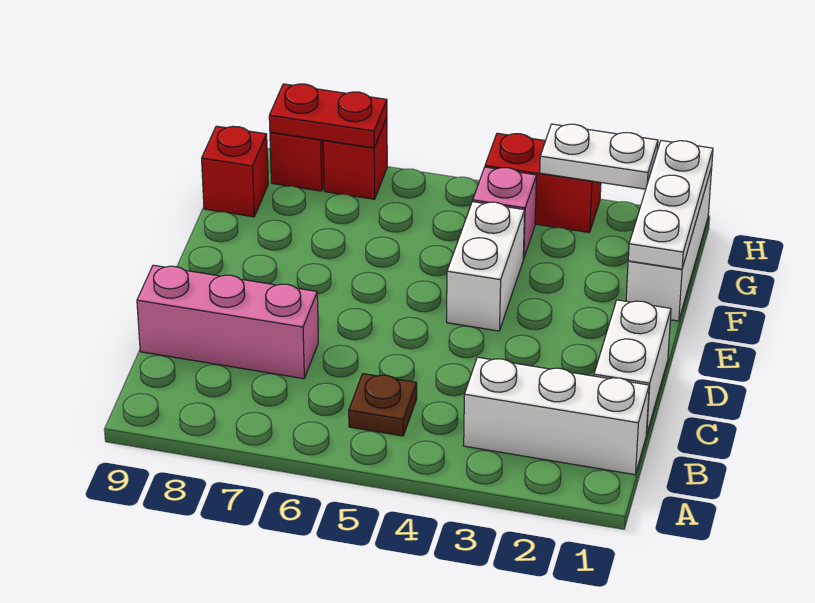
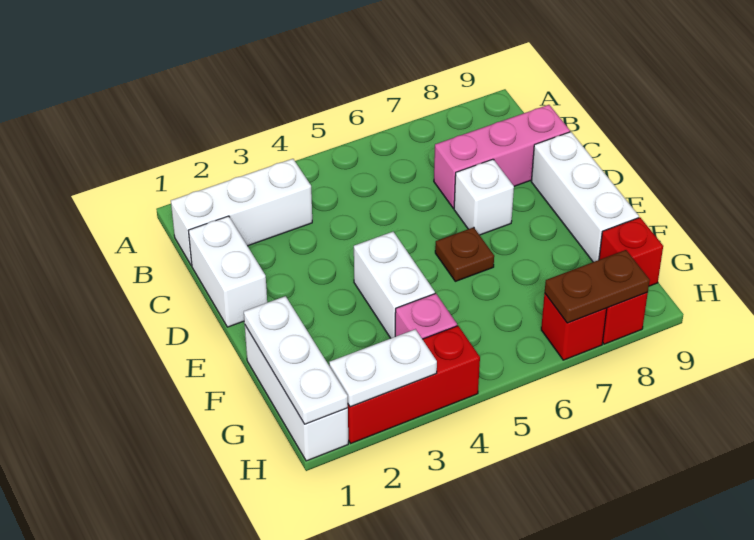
brown plate B5 level 1 -> brown plate E6 level 1
none -> white brick D7 level 1
none -> white brick D9:F9 level 1
red brick H3:H4 level 1 -> red brick H2:H4 level 1
red plate H7:H8 level 2 -> brown plate H7:H8 level 2

